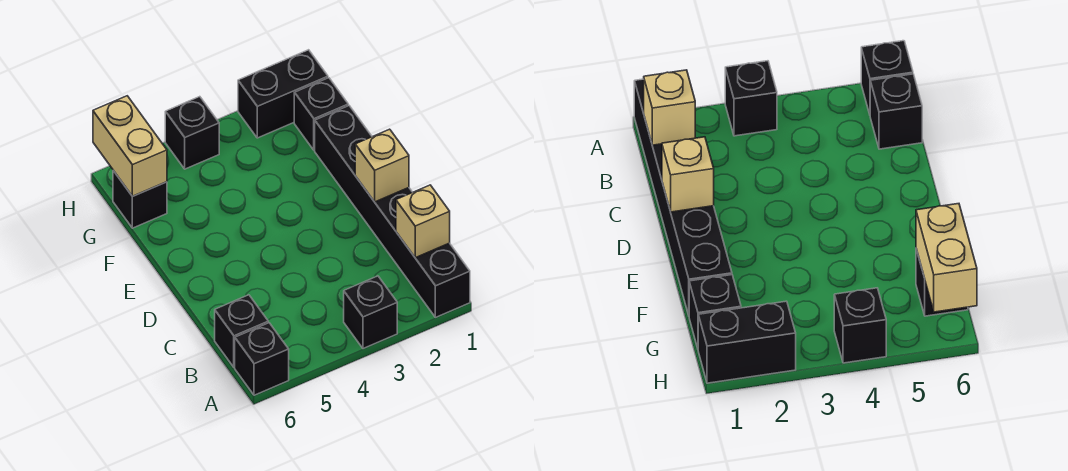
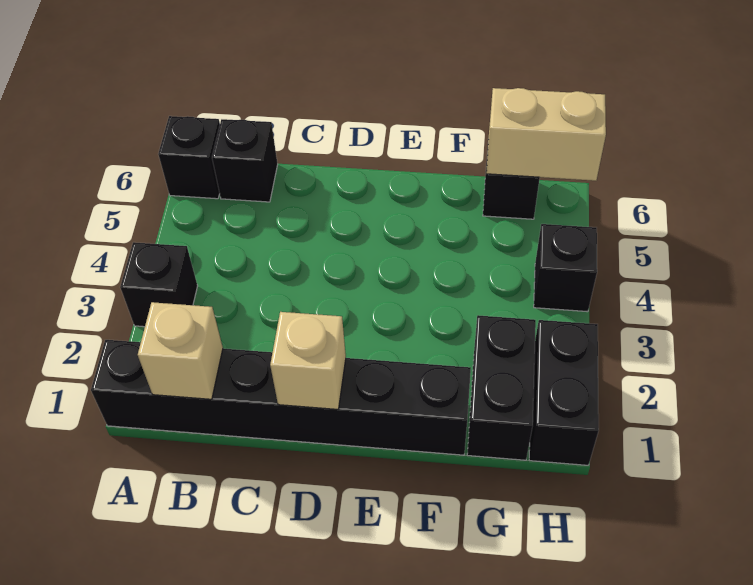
black brick G1 level 1 -> black brick G1:G2 level 1

